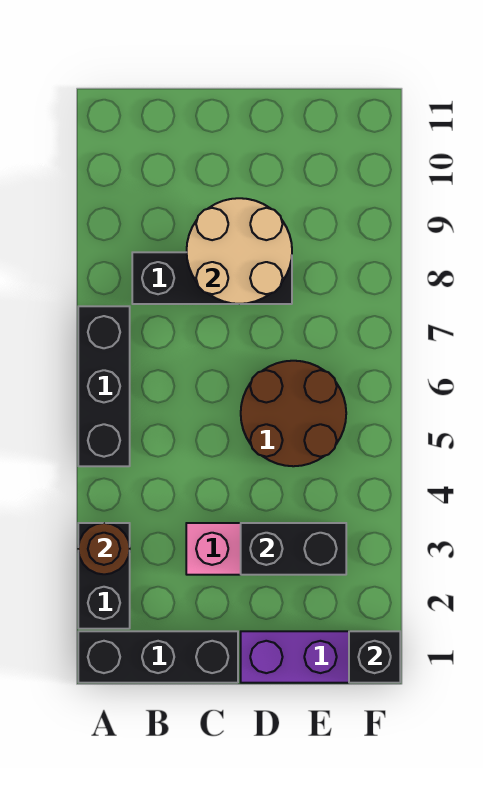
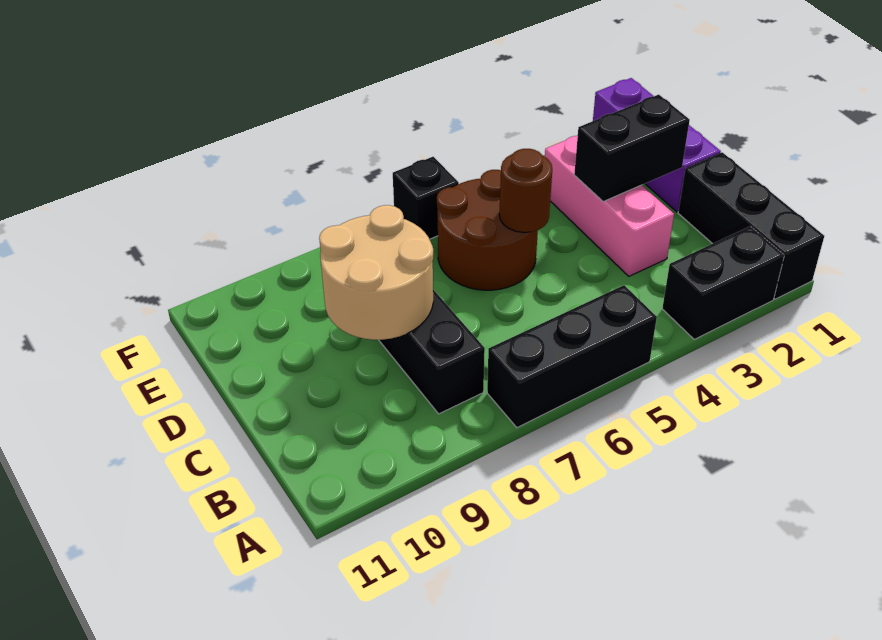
brown round brick A3 level 2 -> brown round brick D5 level 2
black brick D3:E3 level 2 -> black brick D2:D3 level 2
black brick F1 level 2 -> black brick F6 level 1

